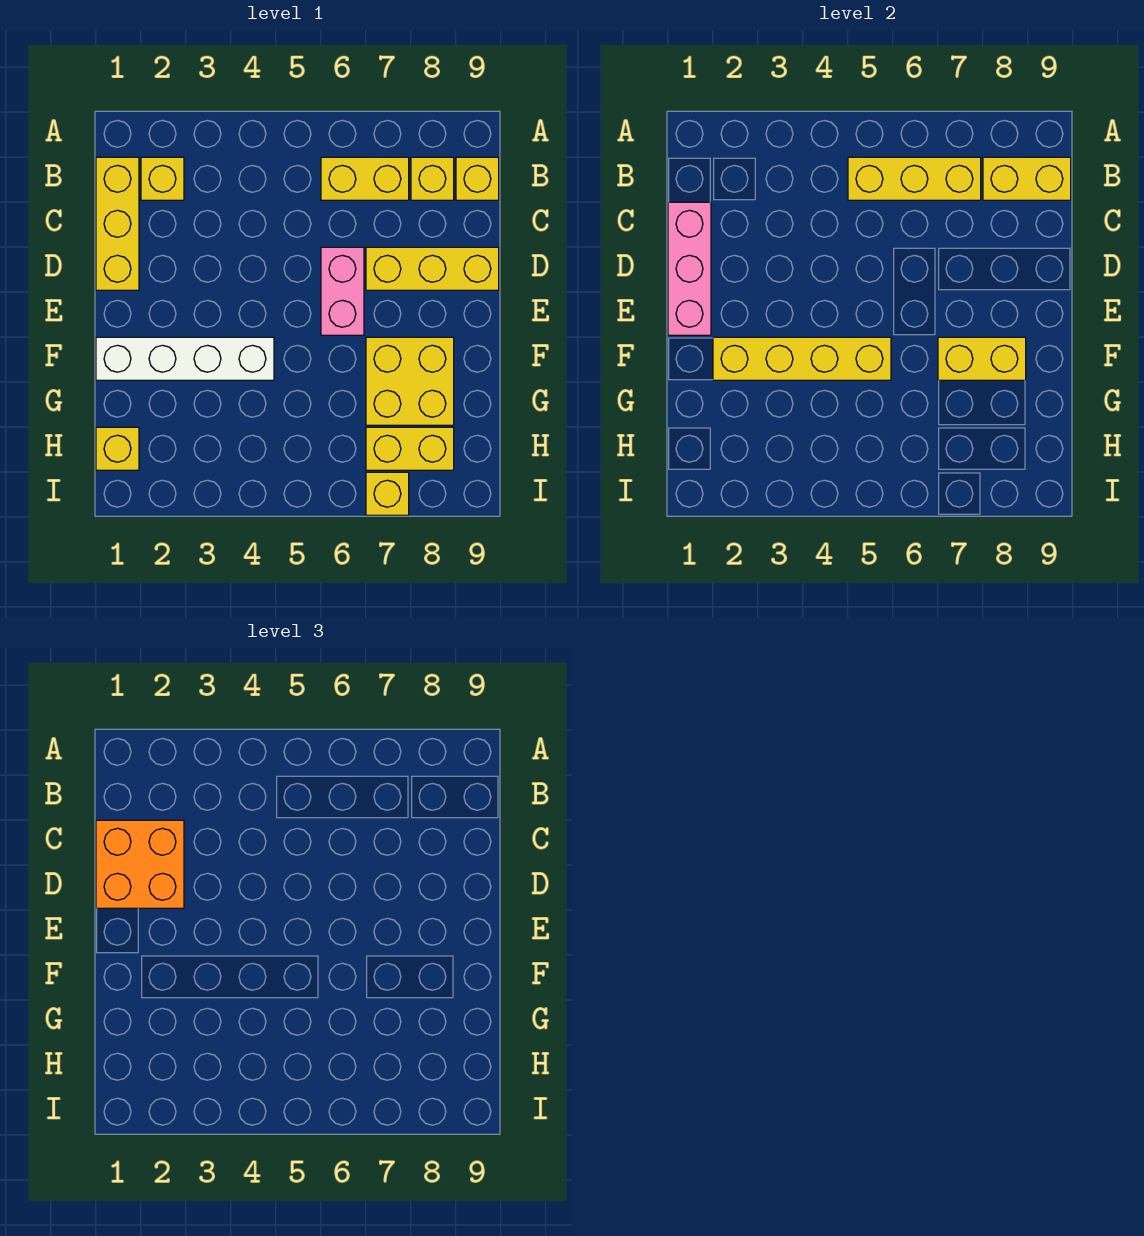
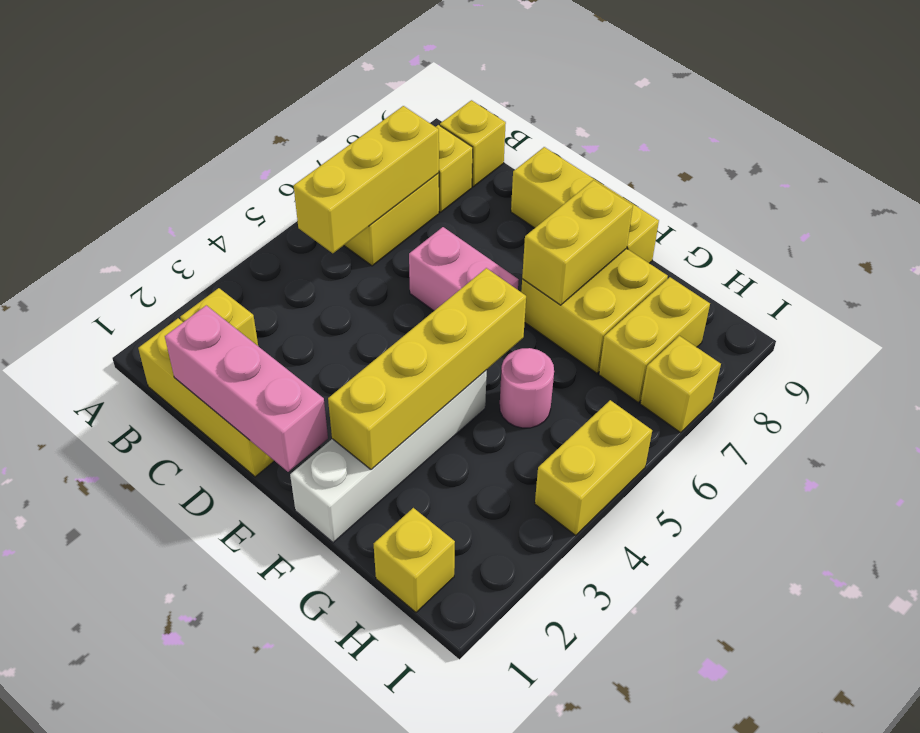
yellow brick B8:B9 level 2 -> yellow brick I4:I5 level 1
orange brick C1:D2 level 3 -> none
yellow brick D7:D9 level 1 -> yellow brick D9:F9 level 1
none -> pink round brick G5 level 1

